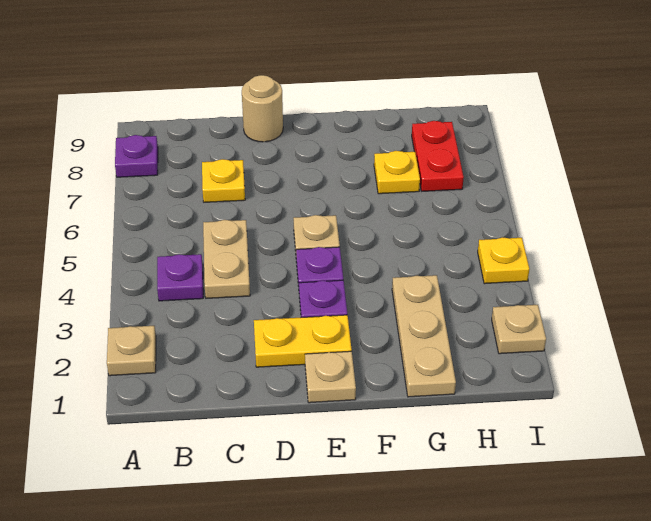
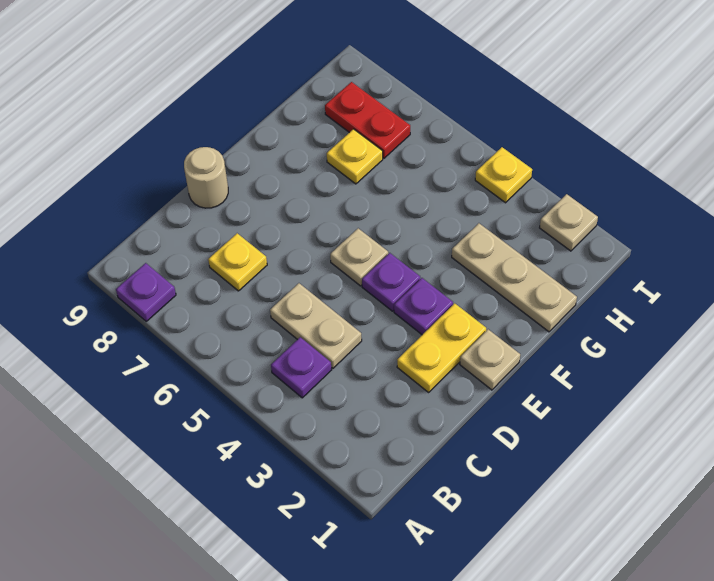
tan plate A2 level 1 -> none

